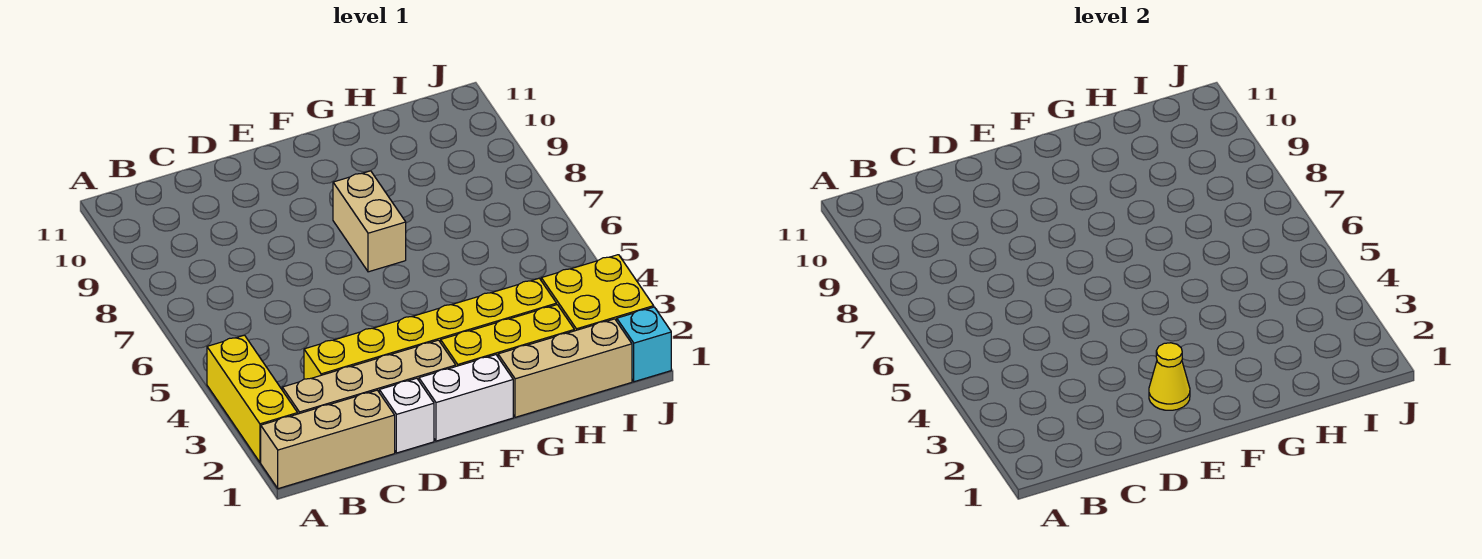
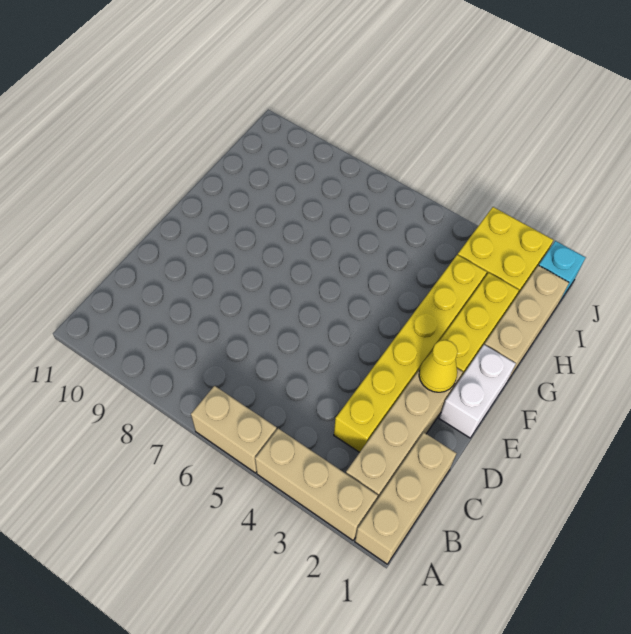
yellow brick A2:A4 level 1 -> tan brick A2:A4 level 1
white brick D1 level 1 -> none
tan brick F7:F8 level 1 -> tan brick A5:A6 level 1

